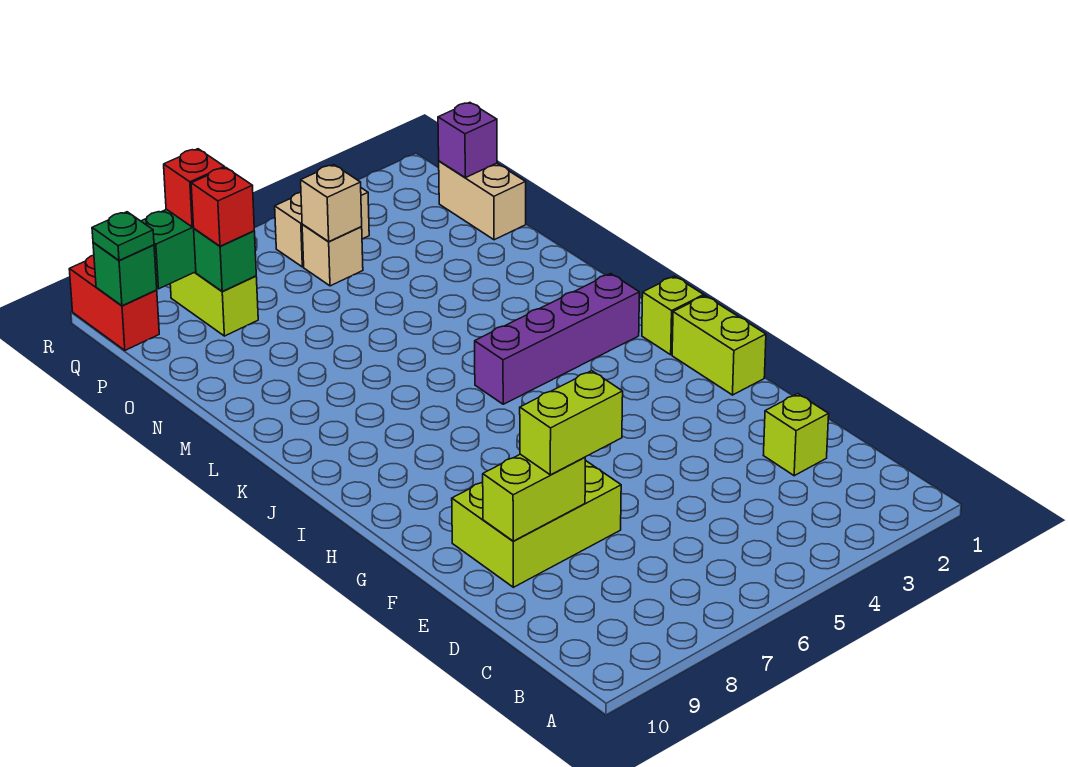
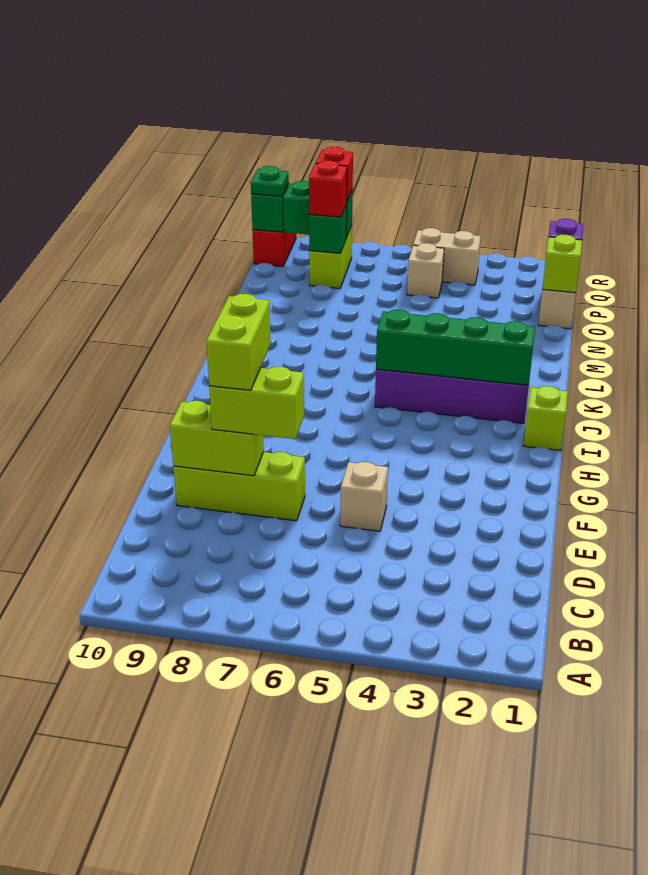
lime brick D2 level 1 -> lime brick O1 level 2
lime brick E7:F9 level 1 -> lime brick E7:E9 level 1
lime brick G1:H1 level 1 -> lime brick E8:F8 level 4
none -> green brick J2:J5 level 2
tan brick P5 level 2 -> tan brick E5 level 1

